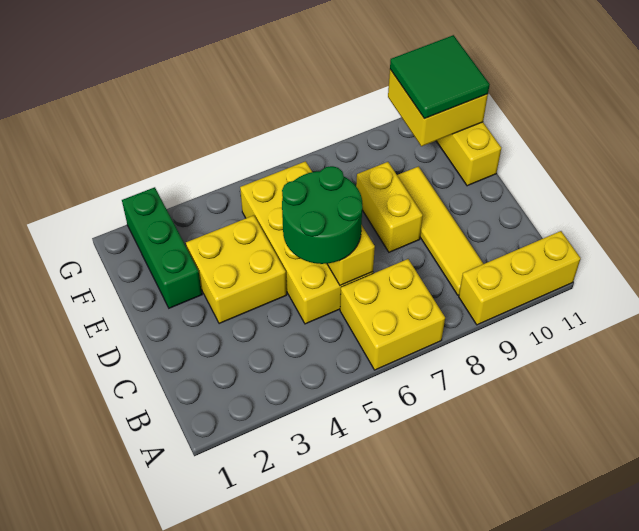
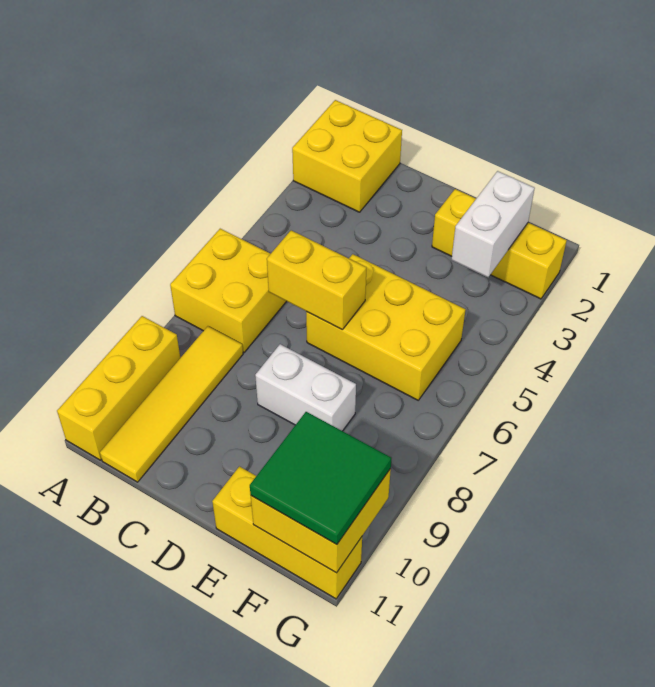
yellow tile B9:E9 level 1 -> yellow tile B8:B11 level 1
yellow brick C5:F6 level 1 -> yellow brick D5:F6 level 1
green round brick C5:D6 level 3 -> none
yellow brick D3:E4 level 1 -> yellow brick A1:B2 level 1
yellow brick D8:E8 level 1 -> white brick D8:E8 level 1
green brick E2:G2 level 1 -> yellow brick E2:G2 level 1
none -> white brick F2:F3 level 2

